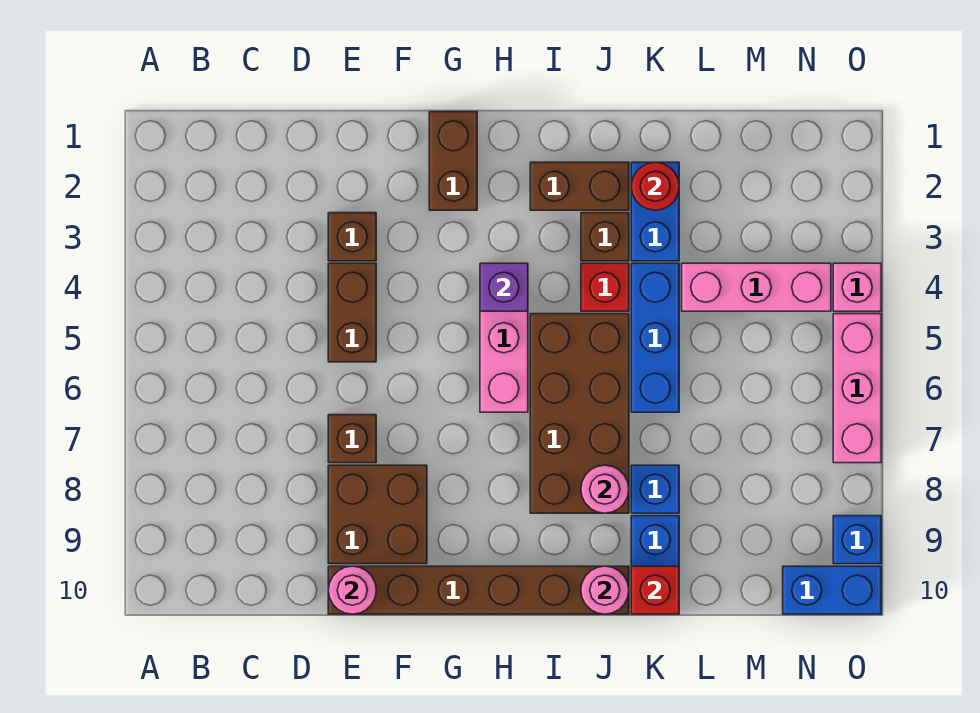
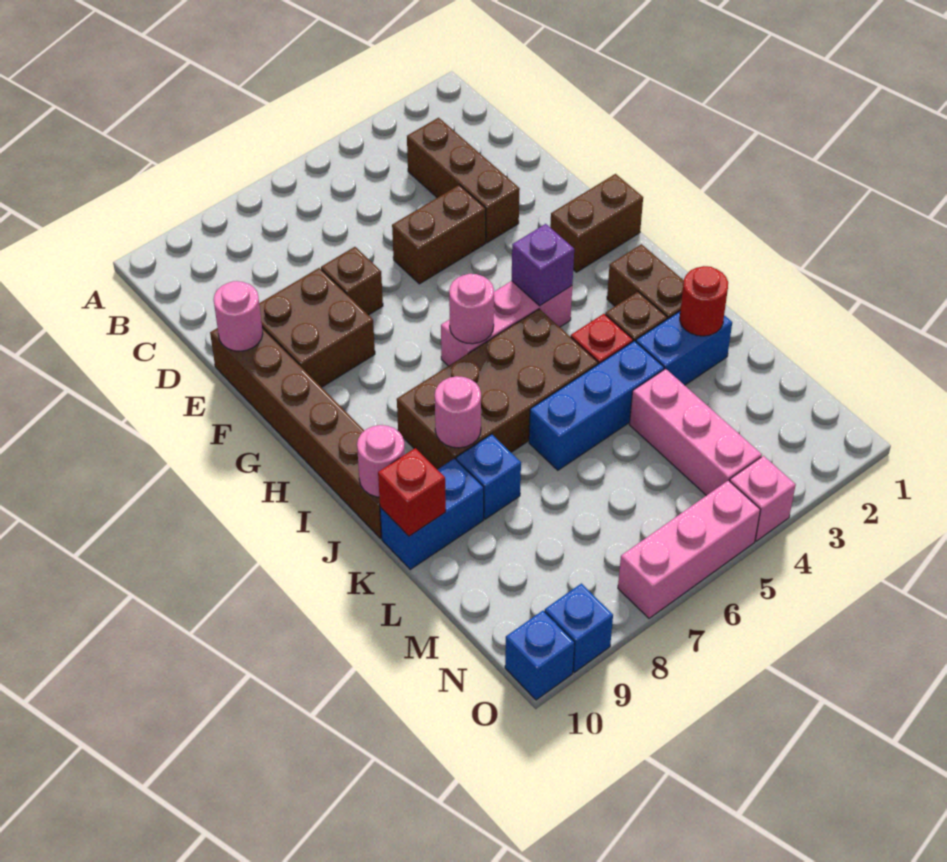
brown brick E3 level 1 -> brown brick C3:E3 level 1
none -> pink round brick H6 level 2
blue brick N10:O10 level 1 -> blue brick O10 level 1

